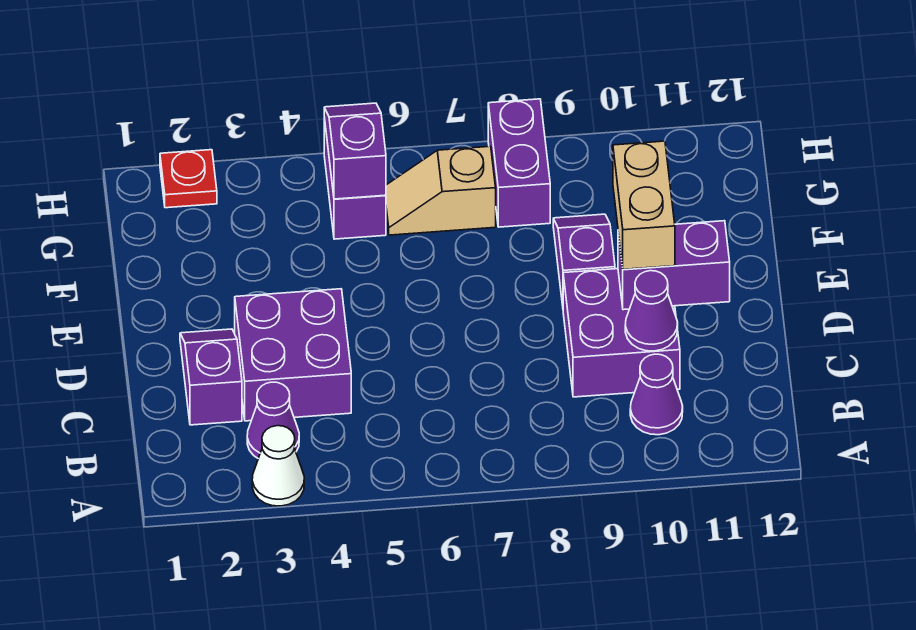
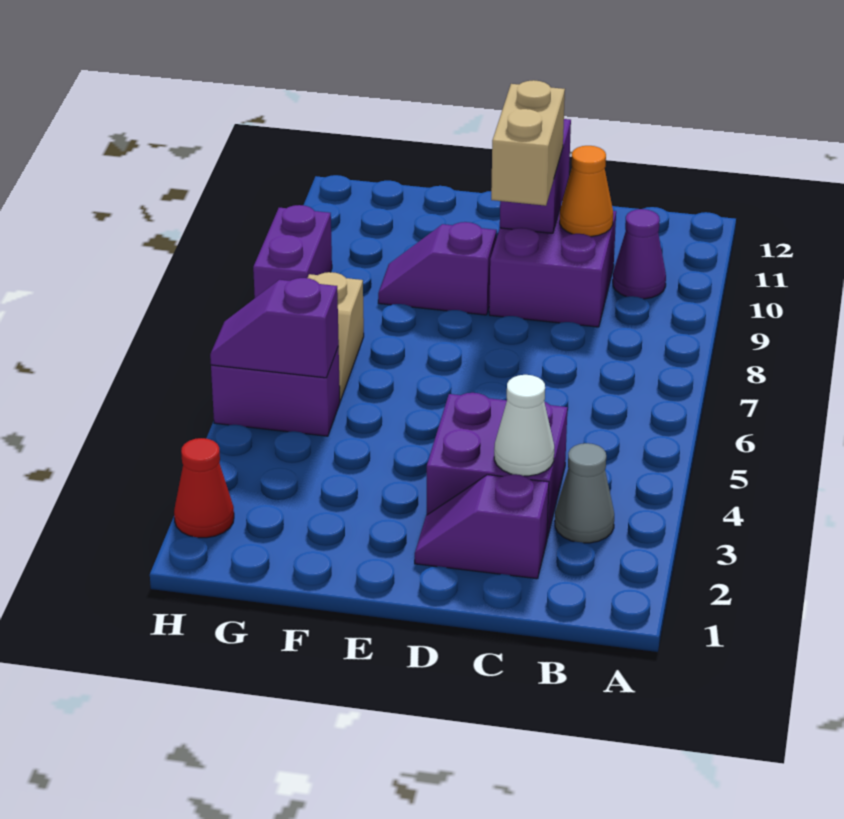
white cone A3 level 1 -> white cone C3 level 2
purple cone B3 level 1 -> grey cone B3 level 1
purple cone C10 level 2 -> orange cone C10 level 2
tan brick D10:E10 level 3 -> tan brick D9:D10 level 3
purple brick G8:H8 level 1 -> purple brick H8:H9 level 1
red plate H2 level 1 -> red cone H2 level 1

